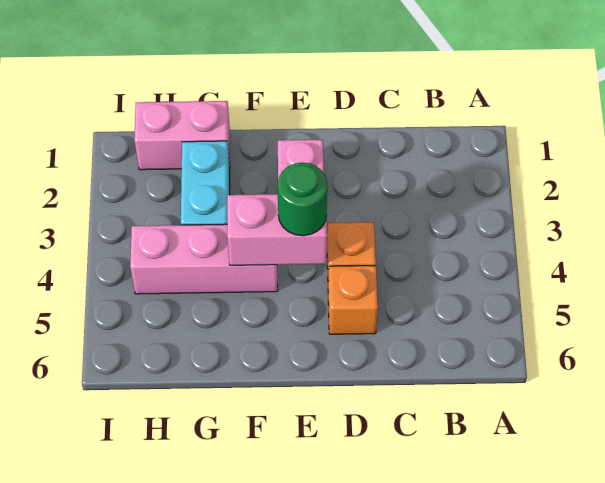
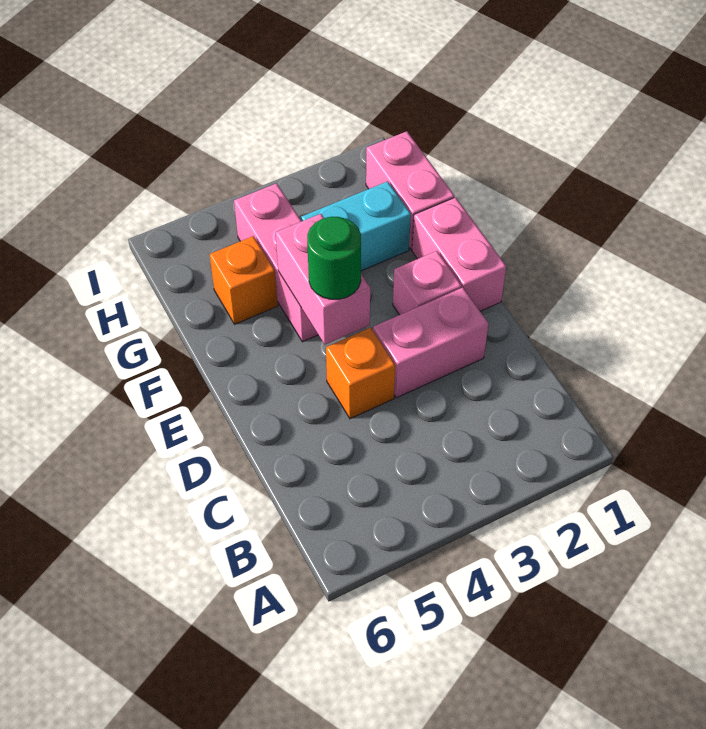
none -> pink brick D2:D3 level 1
orange brick D5 level 1 -> orange brick G5 level 1
none -> pink brick E1:F1 level 1

